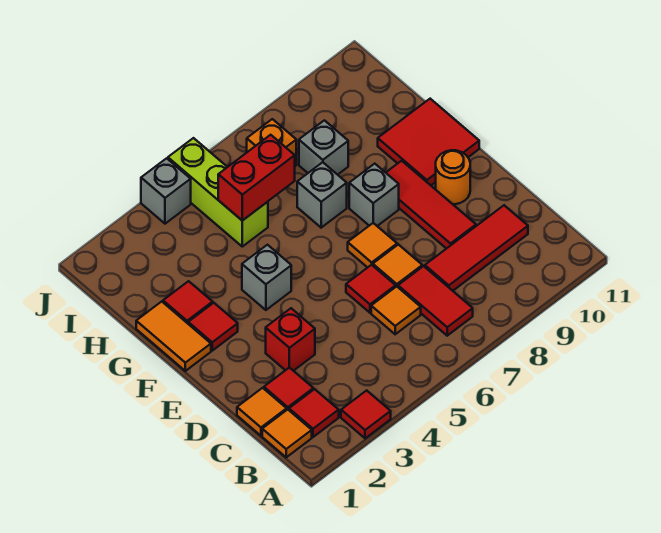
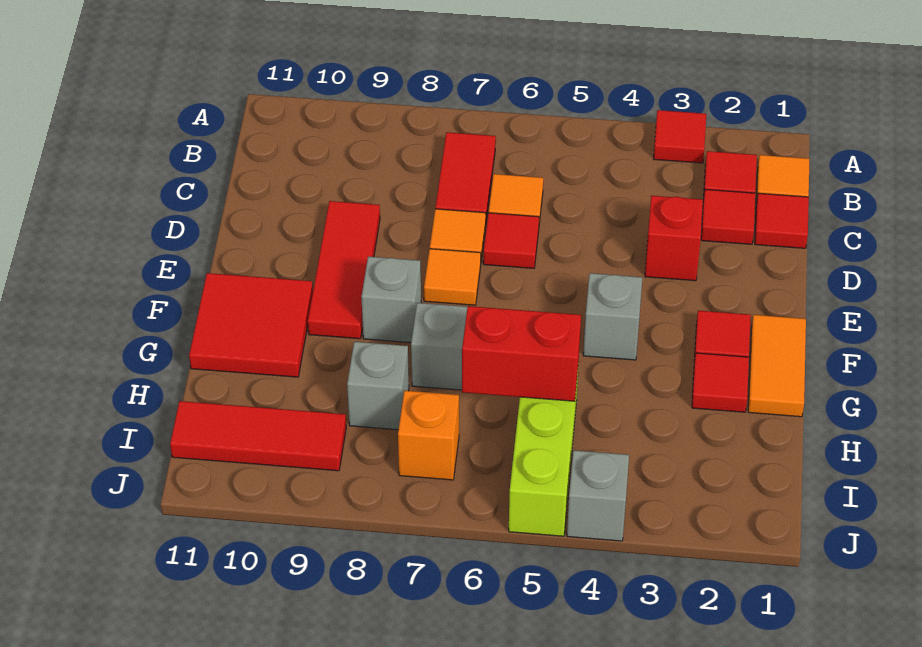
orange tile C1 level 1 -> red tile C1 level 1
red tile C8:C10 level 1 -> red tile I9:I11 level 1
orange round brick E10 level 1 -> none

